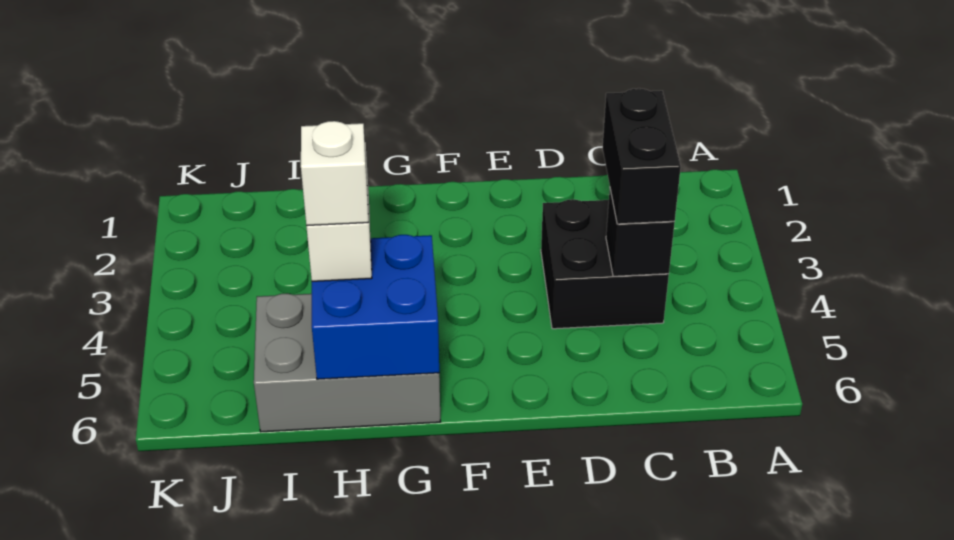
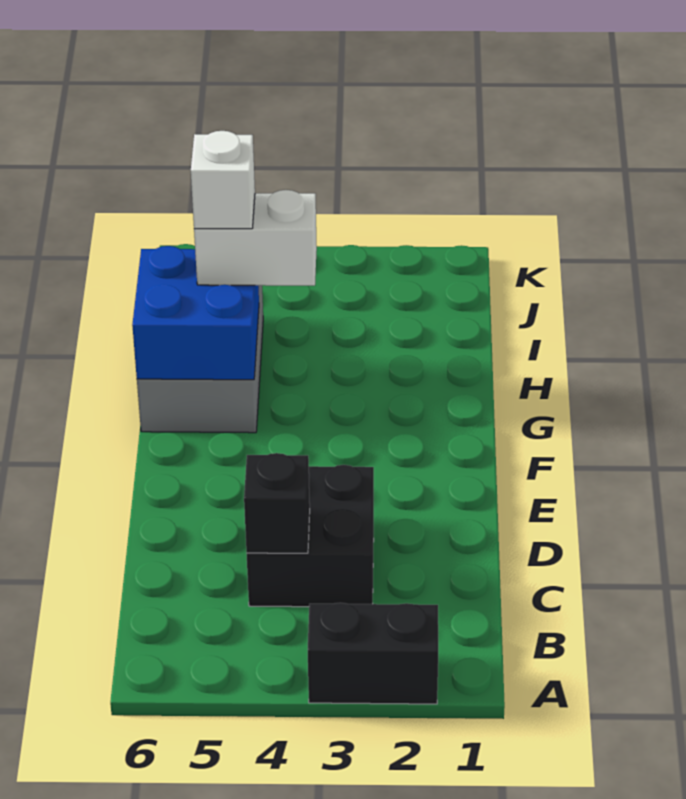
black brick C3:C4 level 3 -> black brick A2:A3 level 1

